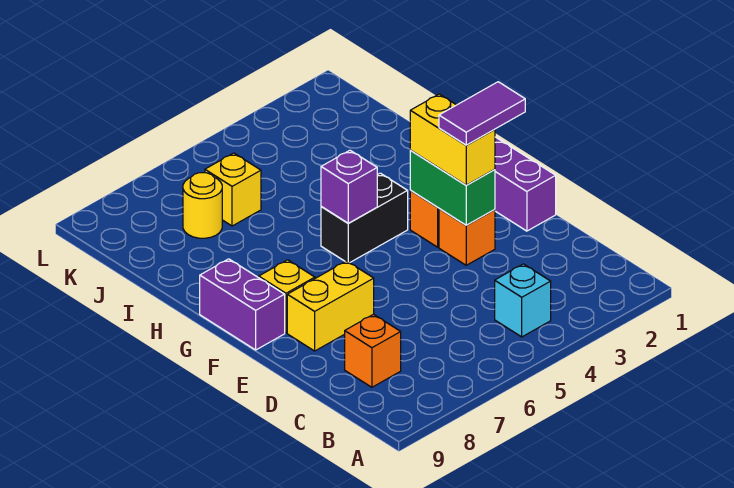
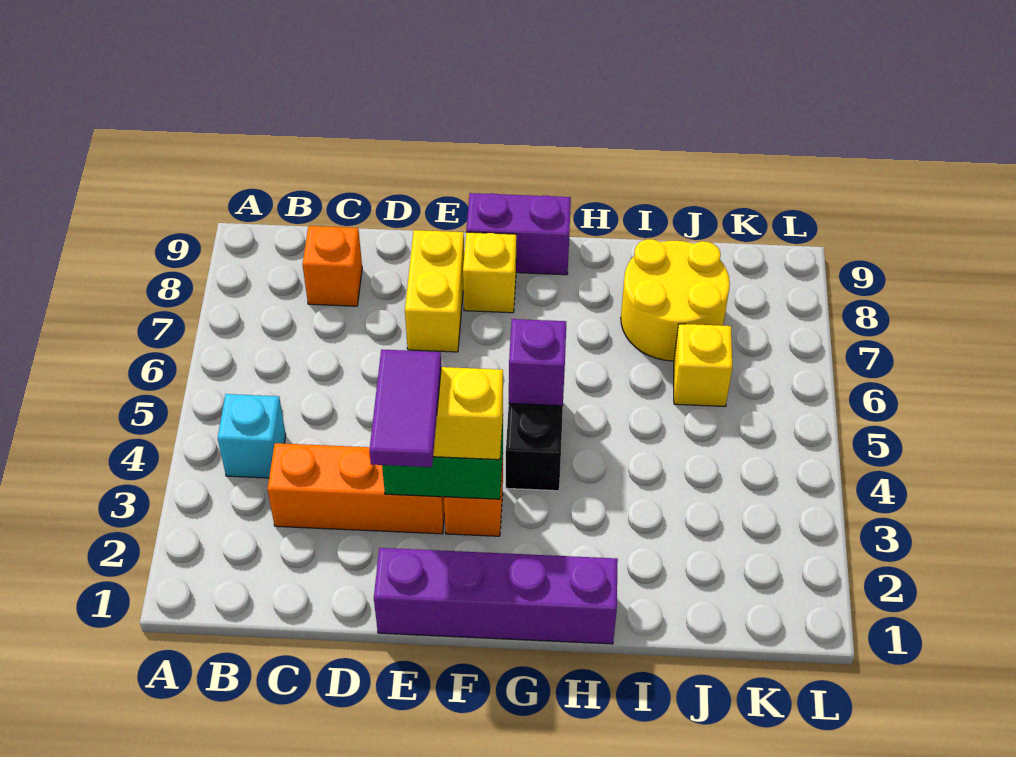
orange brick E3 level 1 -> orange brick C3:E3 level 1
yellow round brick J7 level 1 -> yellow round brick I7:J8 level 1

